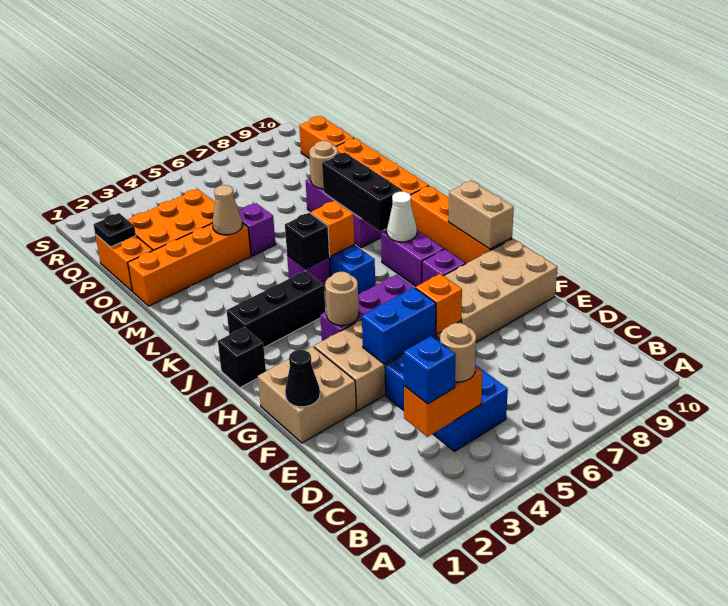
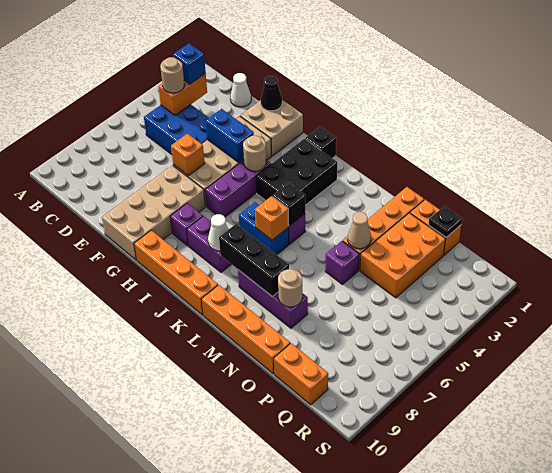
none -> white cone D1 level 1
blue brick F4:F5 level 2 -> blue brick F4:G4 level 2
tan brick H10:I10 level 2 -> none
black brick J2:J4 level 1 -> black brick I2:J4 level 1

